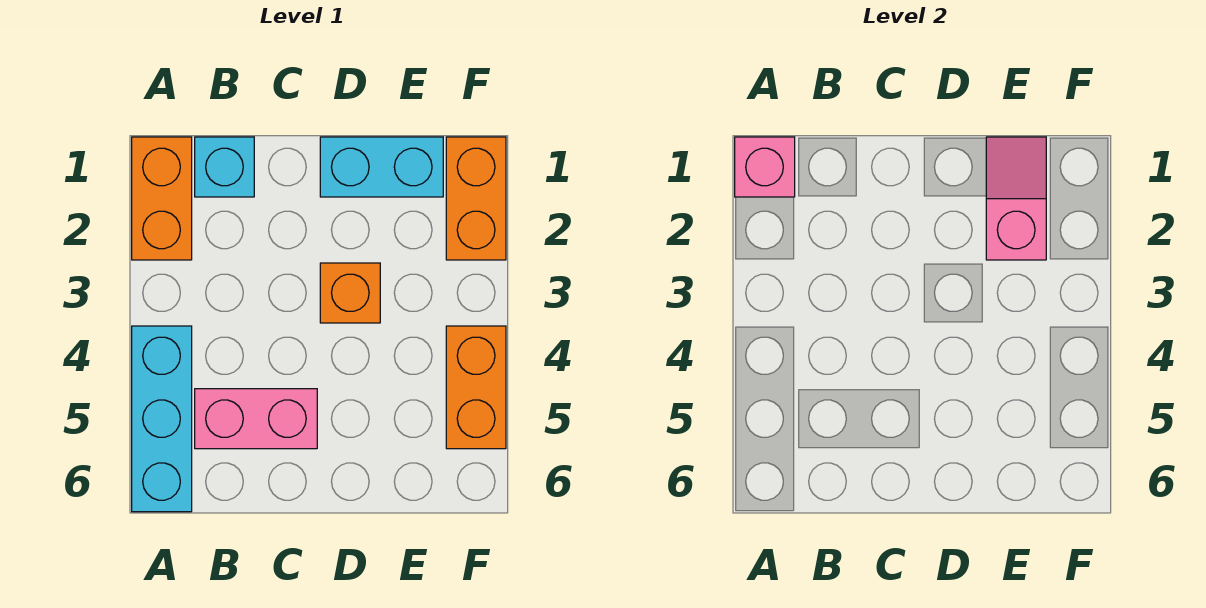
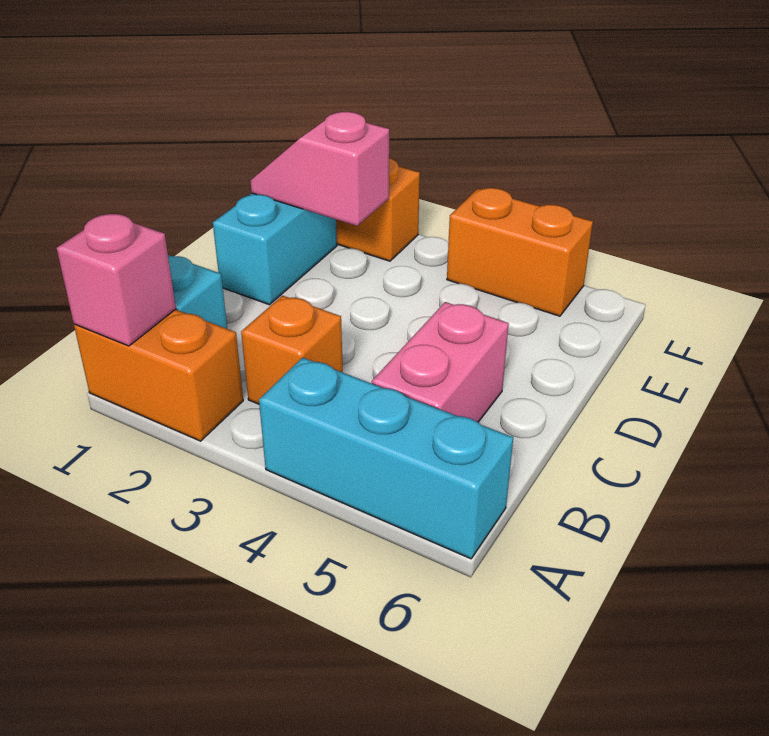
orange brick D3 level 1 -> orange brick B3 level 1

